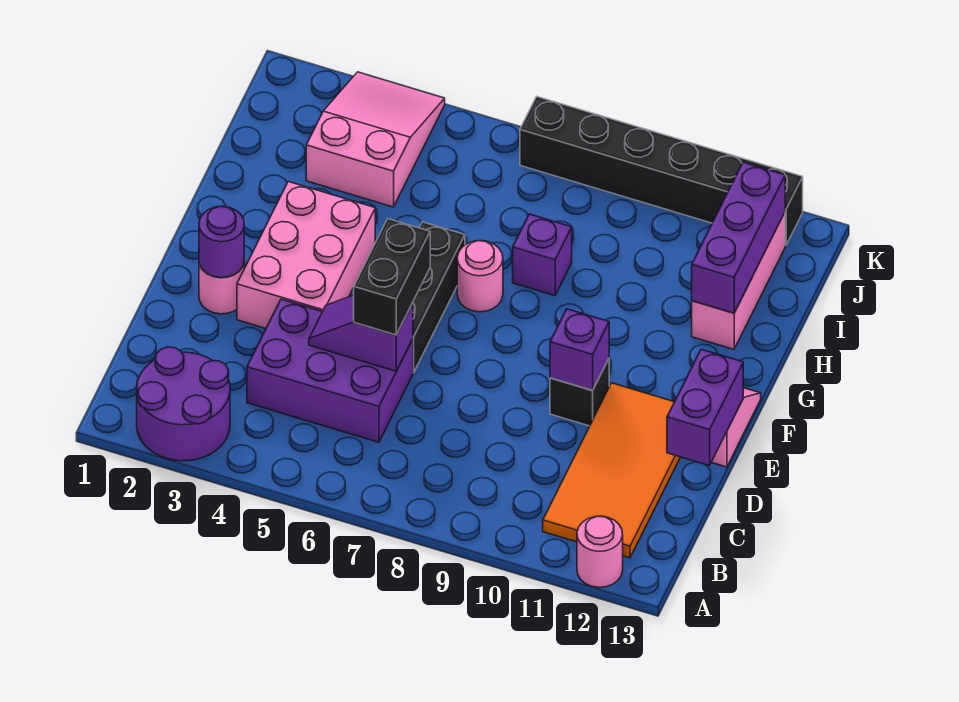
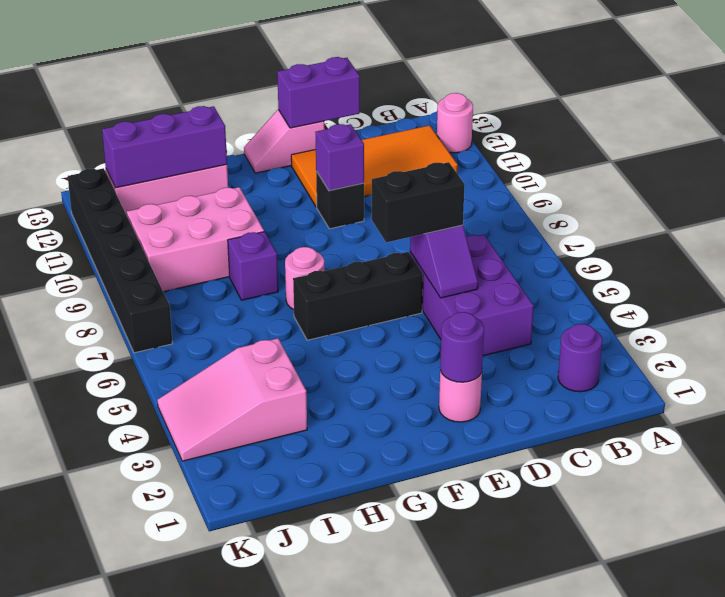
purple round brick A2:B3 level 1 -> purple round brick B2 level 1
pink brick E3:G4 level 1 -> pink brick H9:J10 level 1

